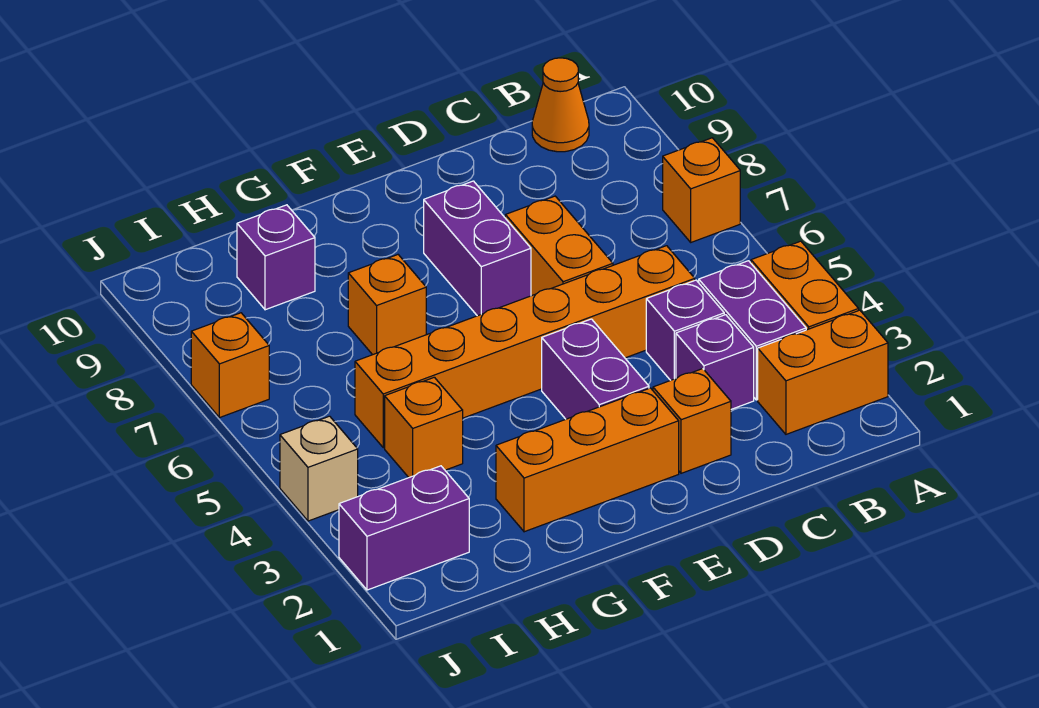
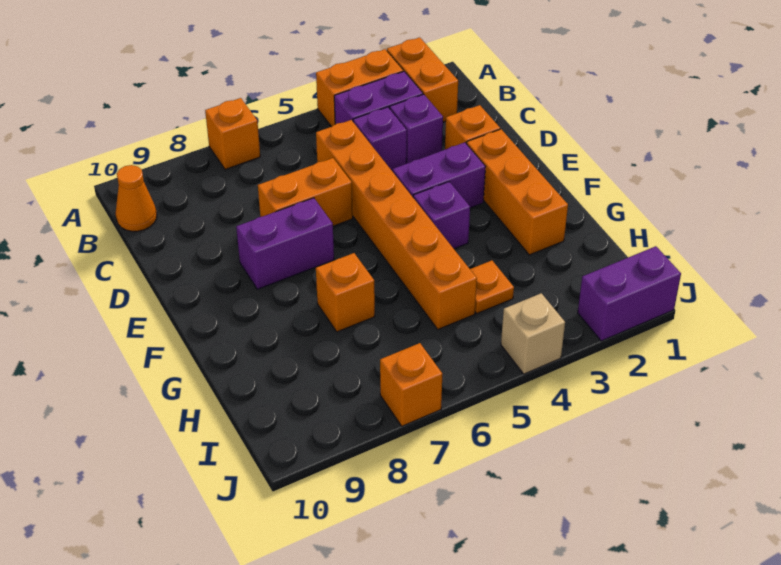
orange brick H4 level 1 -> orange plate H4 level 1
purple brick H9 level 1 -> purple brick F4 level 1
purple brick I2:J2 level 1 -> purple brick J1:J2 level 1

